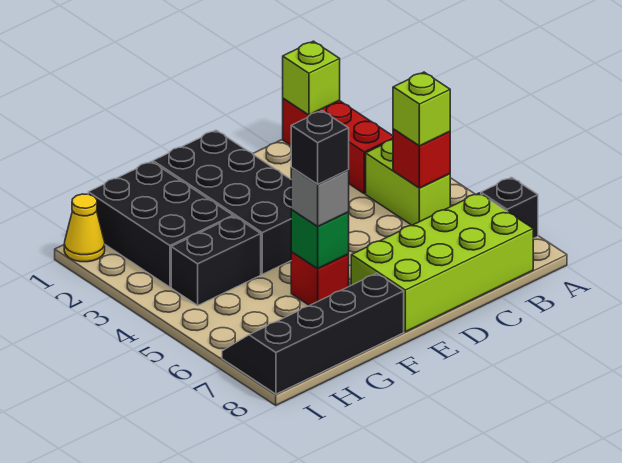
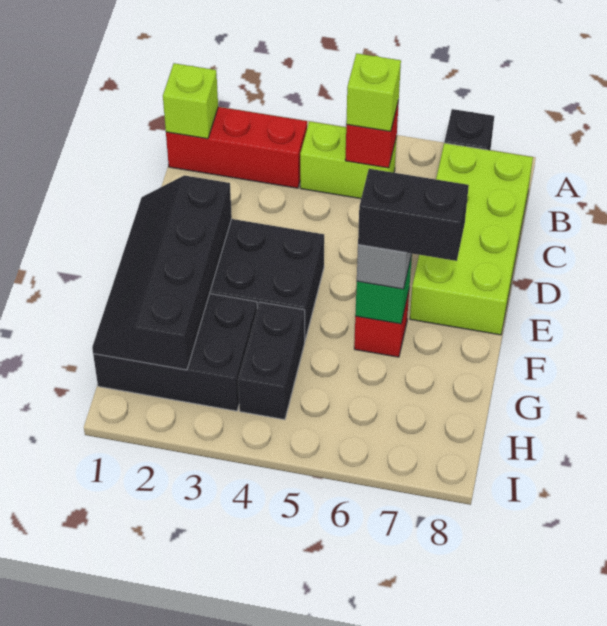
black brick F6 level 4 -> black brick F6:F7 level 4
black slope F7:I8 level 1 top 8 -> black slope E1:H2 level 2 top 2
yellow cone I1 level 1 -> none

